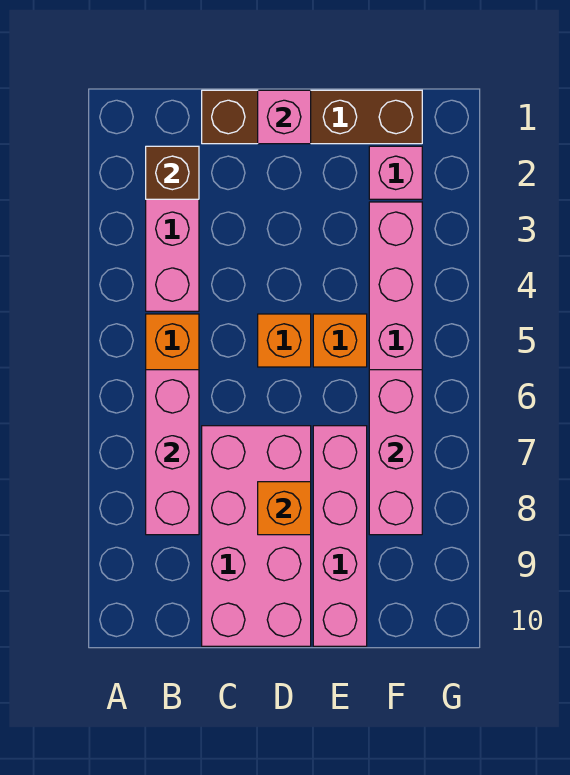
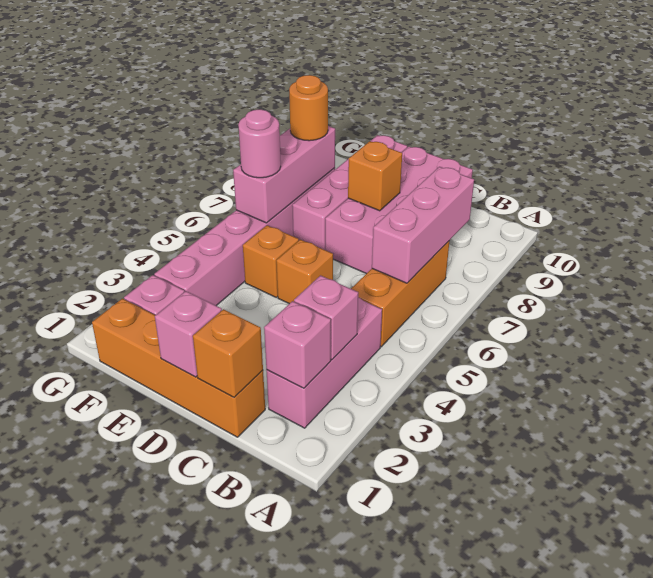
brown brick B2 level 2 -> pink brick B2 level 2
none -> pink brick B3 level 2
brown brick C1:F1 level 1 -> orange brick C1:F1 level 1
none -> orange brick C1 level 2
none -> pink round brick F6 level 3
none -> orange round brick F8 level 3

